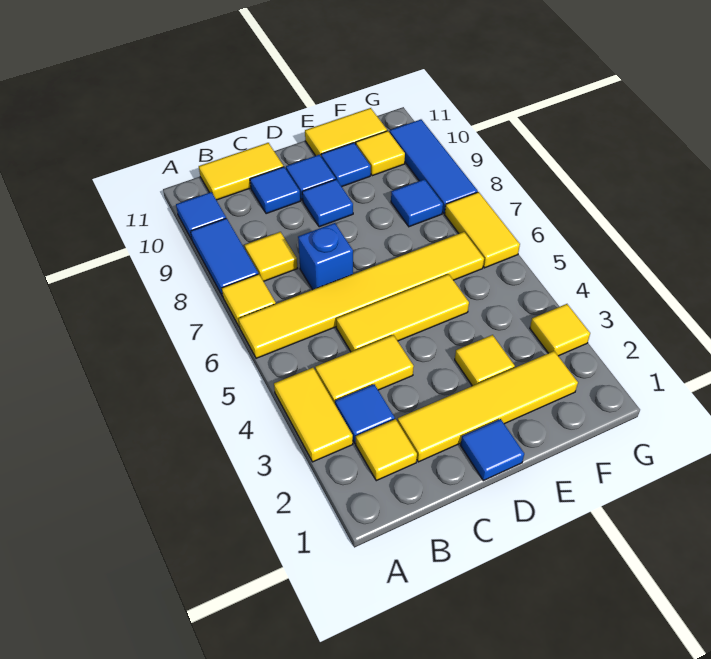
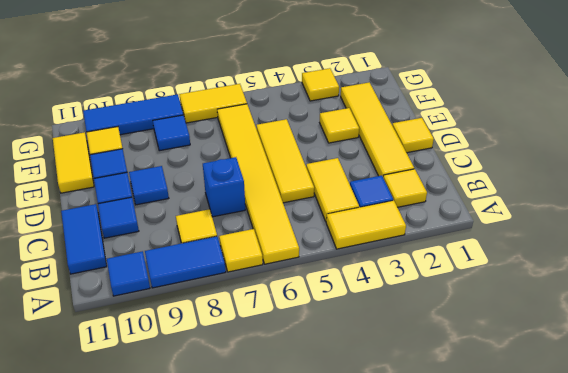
yellow tile B11:C11 level 1 -> blue tile B11:C11 level 1
blue tile D1 level 1 -> yellow tile D1 level 1

